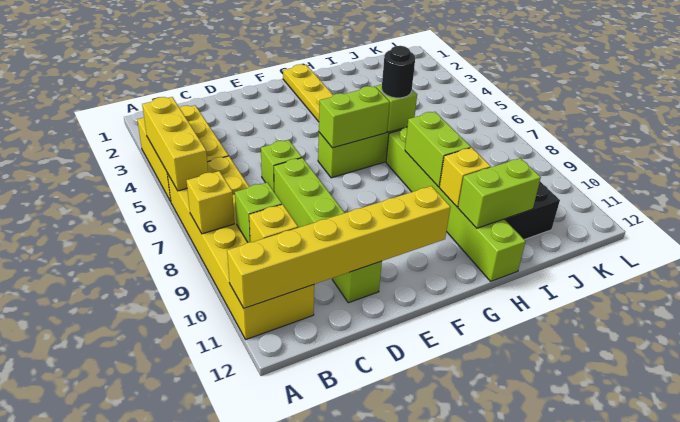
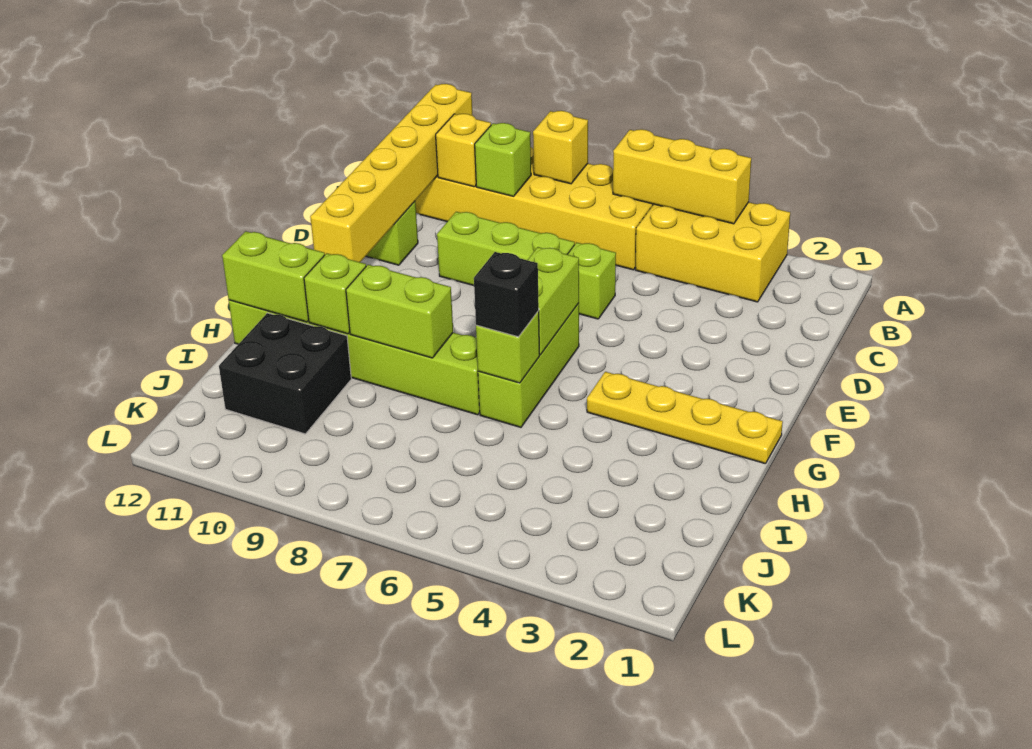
black round brick H6 level 3 -> black brick H6 level 3
yellow brick H10 level 2 -> lime brick H10 level 2
lime brick H11:I11 level 2 -> lime brick H11:H12 level 2

